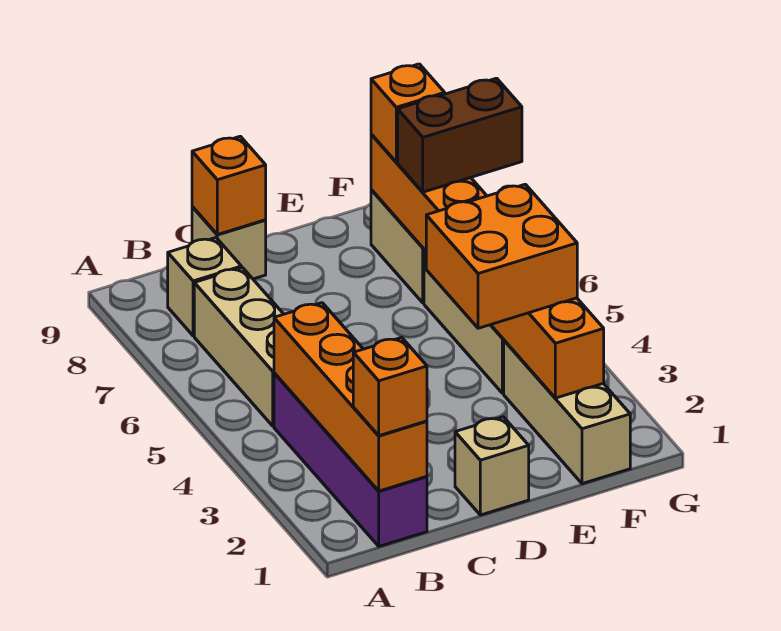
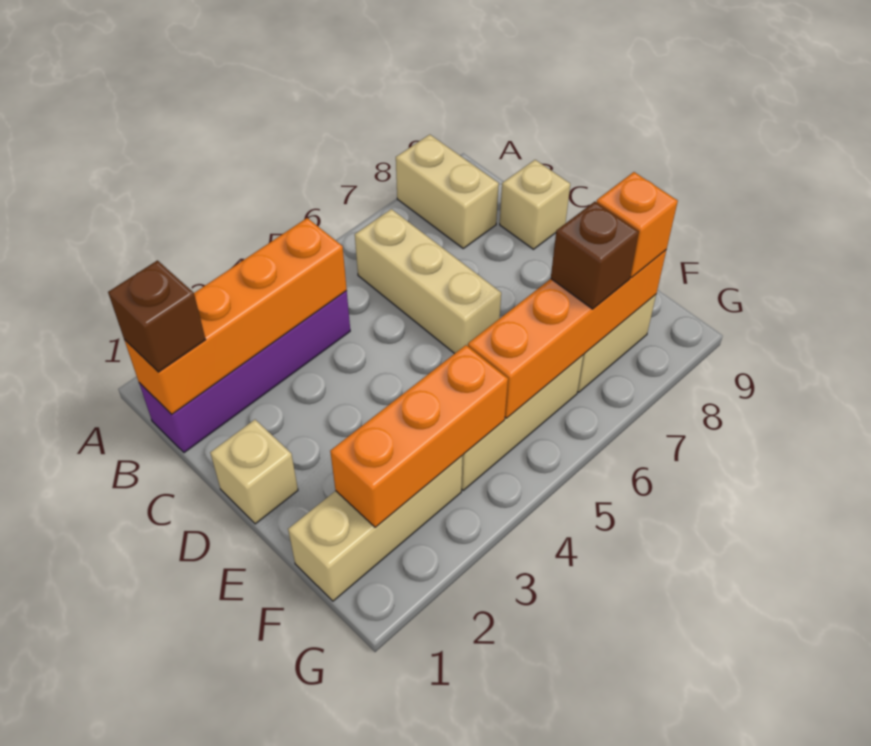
orange brick B1 level 3 -> brown brick B1 level 3
tan brick B5:B7 level 1 -> tan brick B6:D6 level 1
tan brick B8 level 1 -> tan brick A8:B8 level 1
orange brick C9 level 2 -> none
orange brick E3:F4 level 3 -> none
brown brick F7:G7 level 3 -> brown brick F7 level 3

